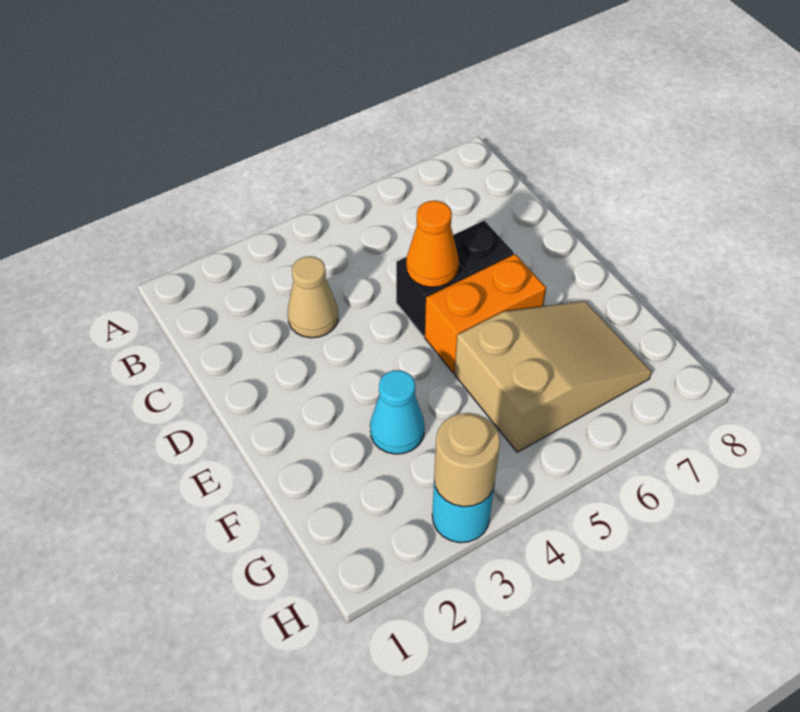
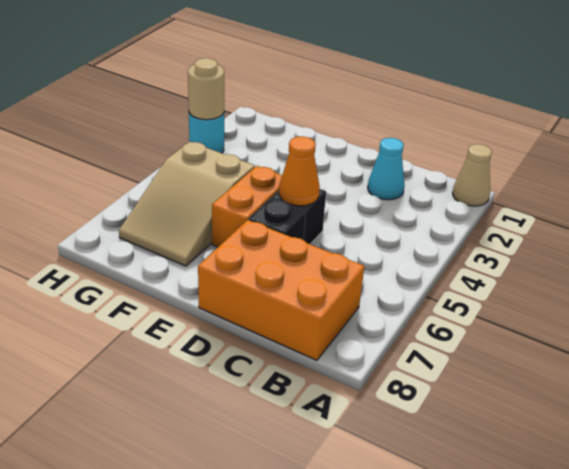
none -> orange brick B7:D8 level 1
tan cone C3 level 1 -> tan cone A1 level 1
cyan cone F3 level 1 -> cyan cone C2 level 1

